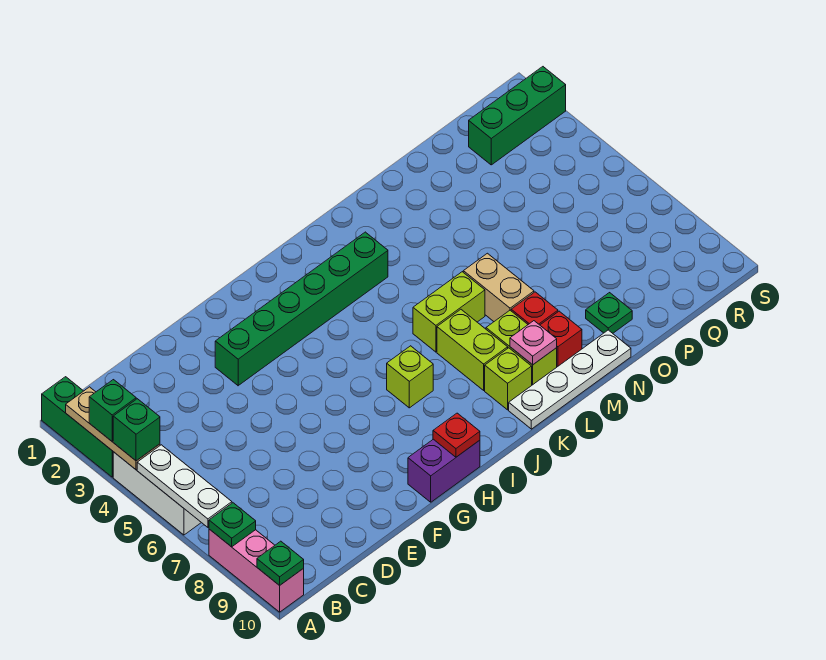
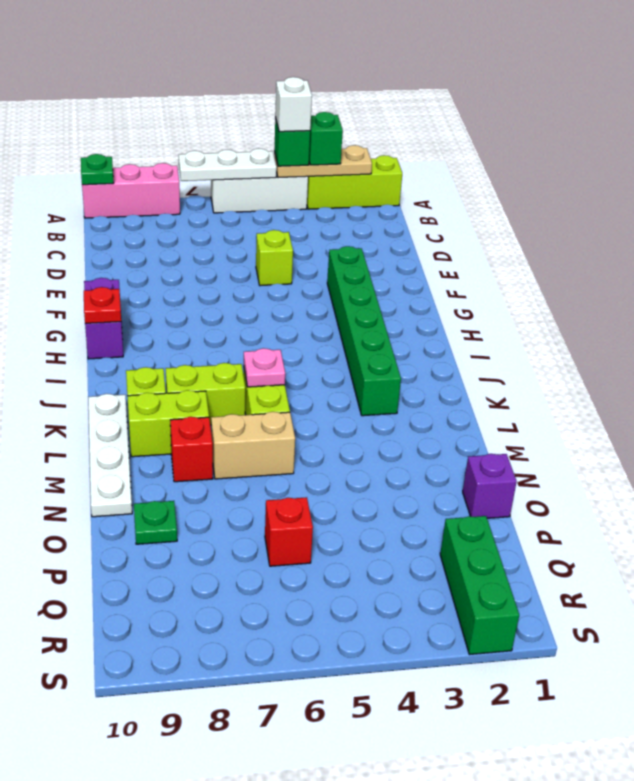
green brick A1:A3 level 1 -> lime brick A1:A3 level 1
none -> white brick A4 level 4
green plate A8 level 2 -> none
lime brick I7 level 1 -> lime brick E5 level 1
pink plate L9 level 2 -> pink plate K6 level 2
red brick M9 level 1 -> red brick P6 level 1
none -> purple brick O1 level 1

